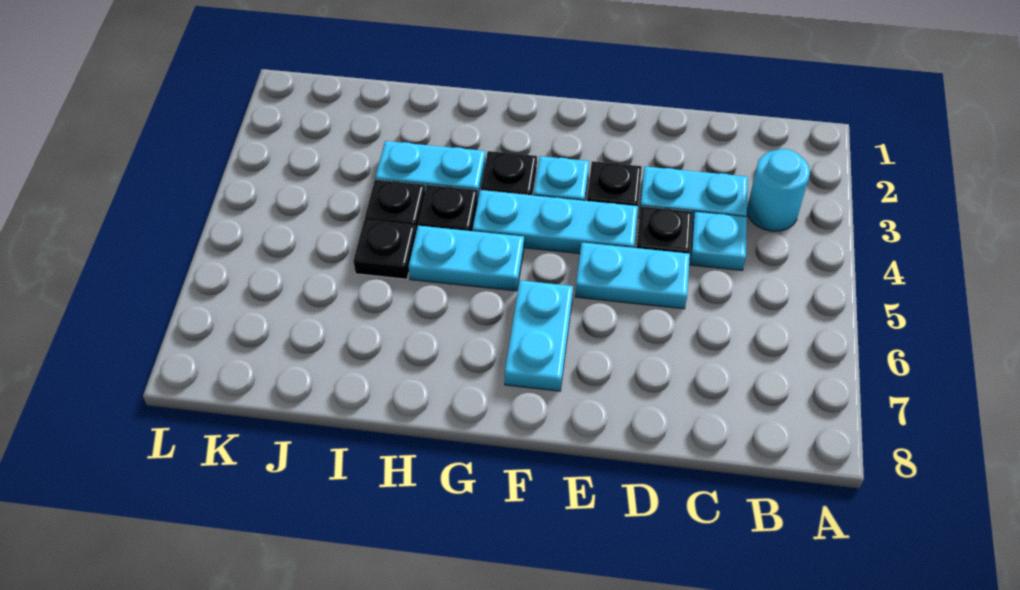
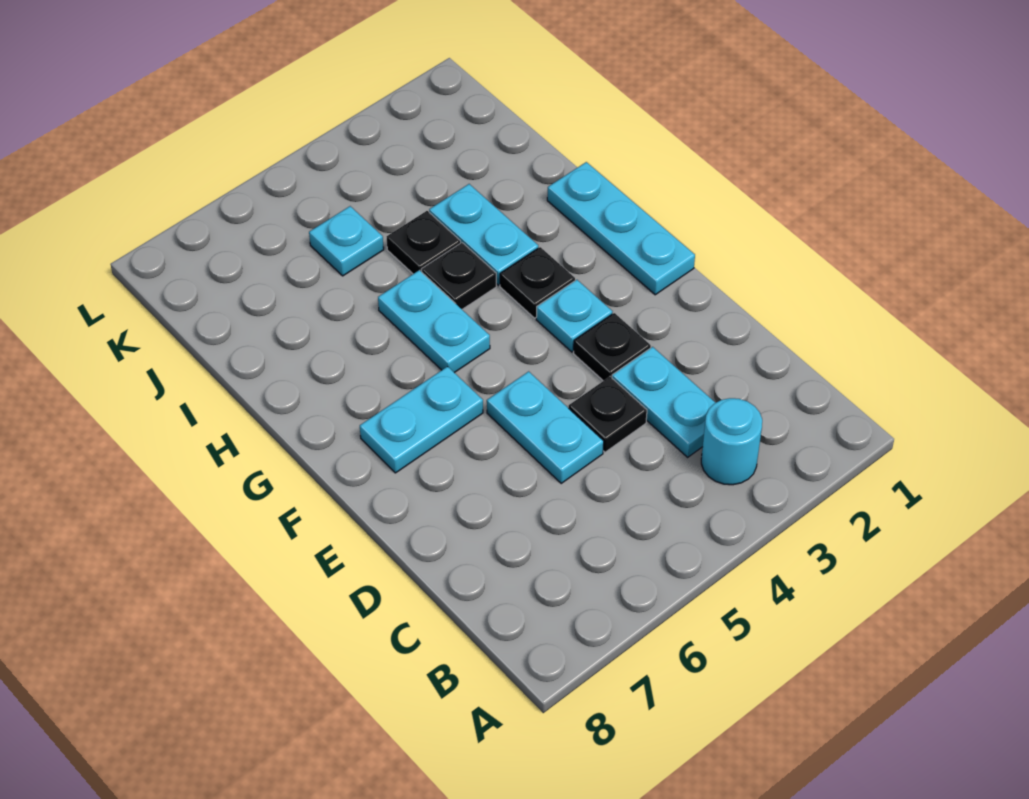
cyan plate C4 level 1 -> cyan plate J5 level 1
cyan plate E4:G4 level 1 -> cyan plate F1:H1 level 1
black plate I5 level 1 -> none

